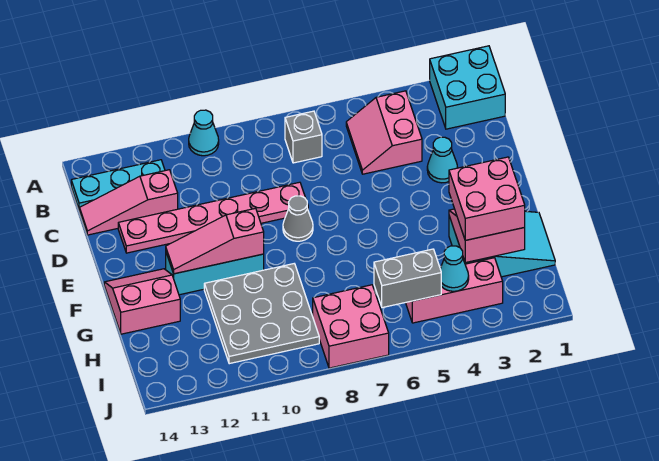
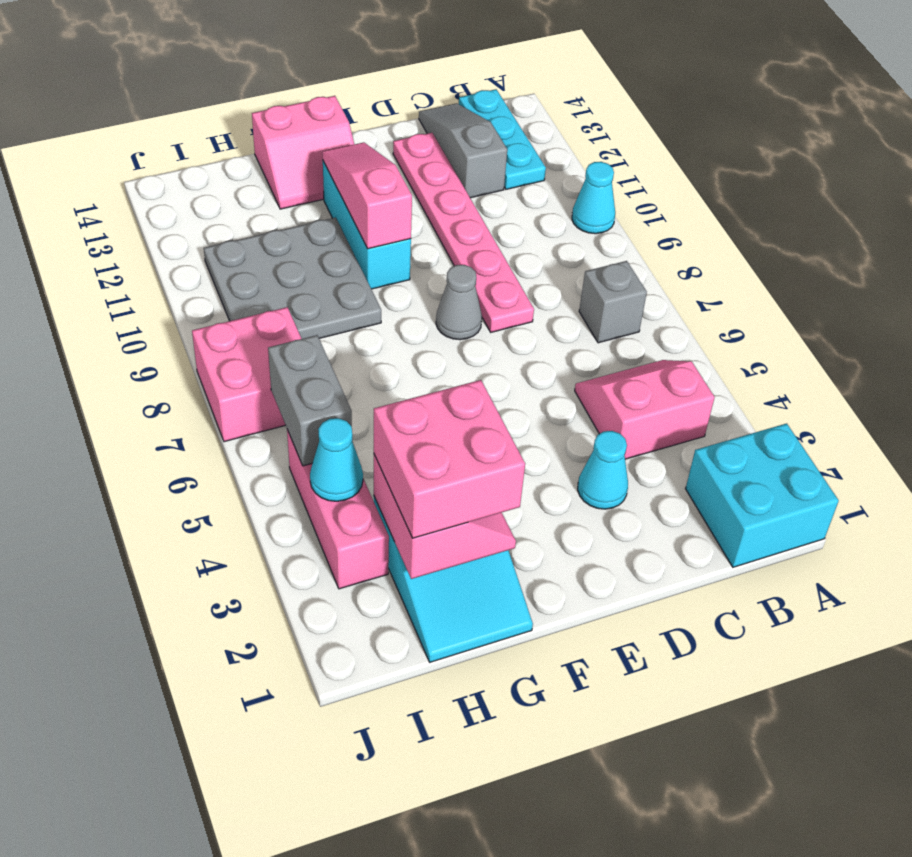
pink slope C12:C14 level 1 top 12 -> grey slope C12:C14 level 1 top 12
pink slope F13:G14 level 1 top G -> pink slope F13:G14 level 1 top 14

